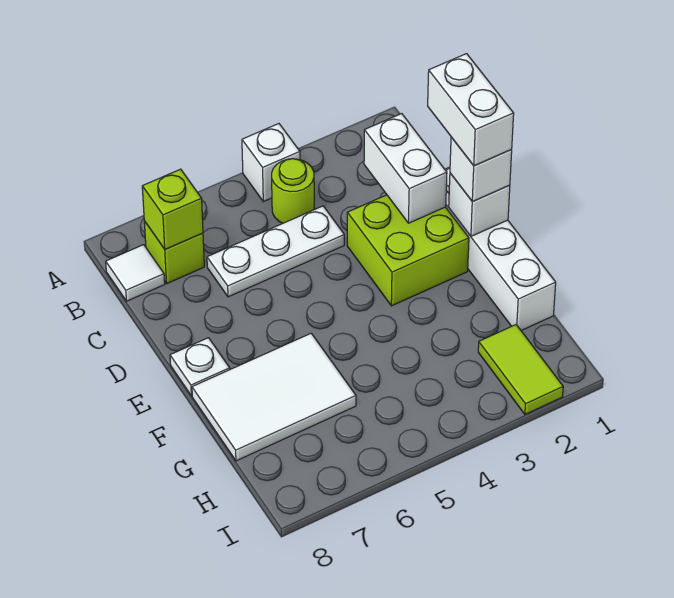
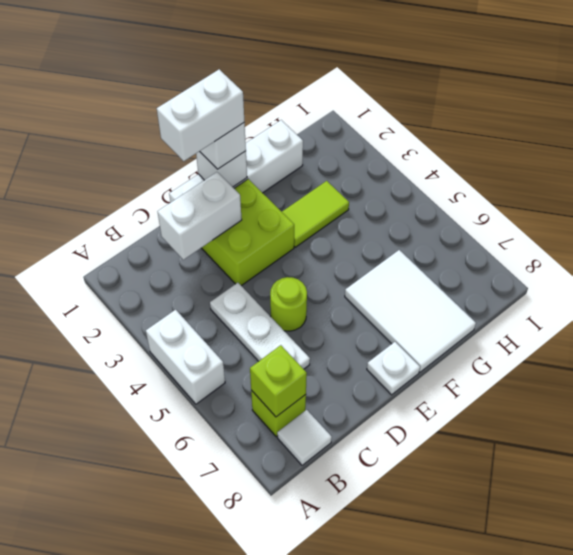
white brick A4 level 1 -> white brick A4:A5 level 1
lime round brick B4 level 1 -> lime round brick D5 level 1
lime tile H2:I2 level 1 -> lime tile F3:G3 level 1

